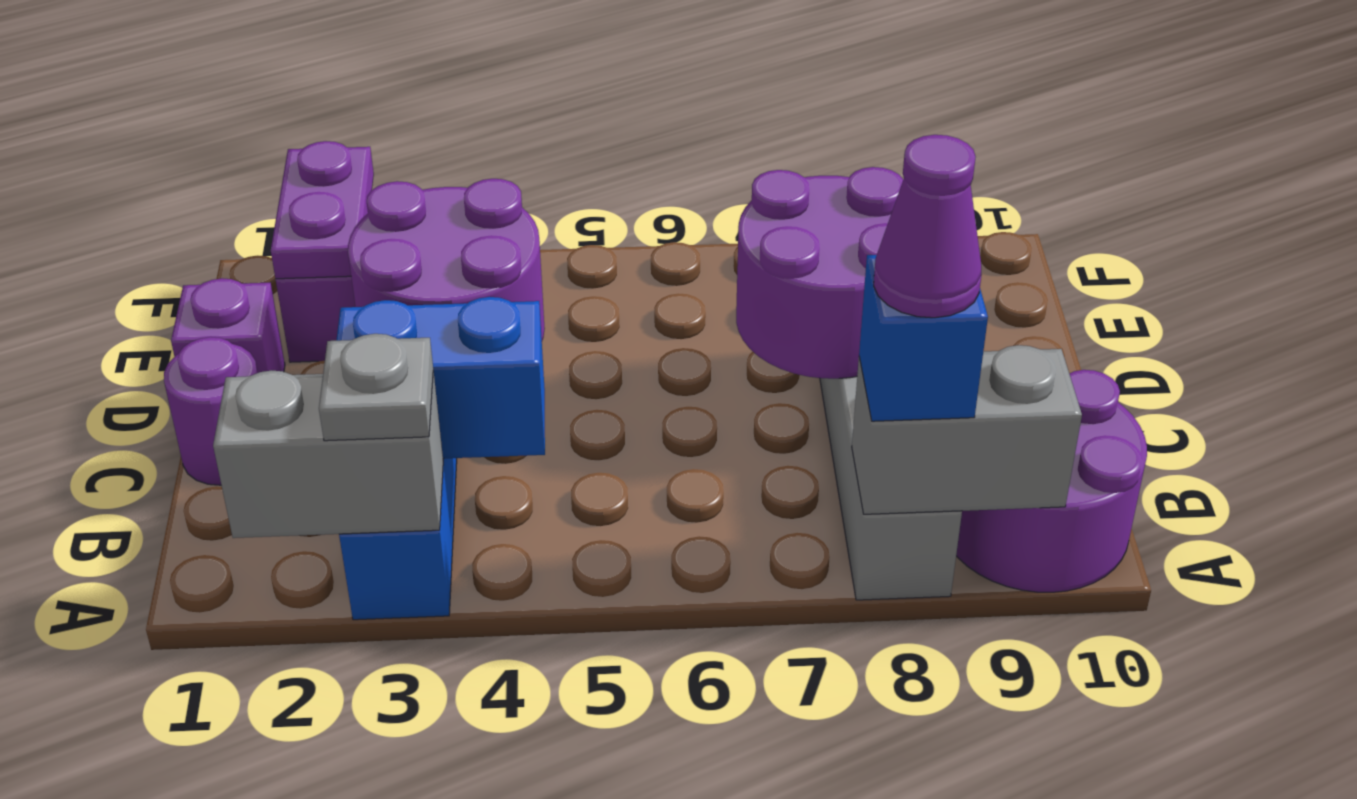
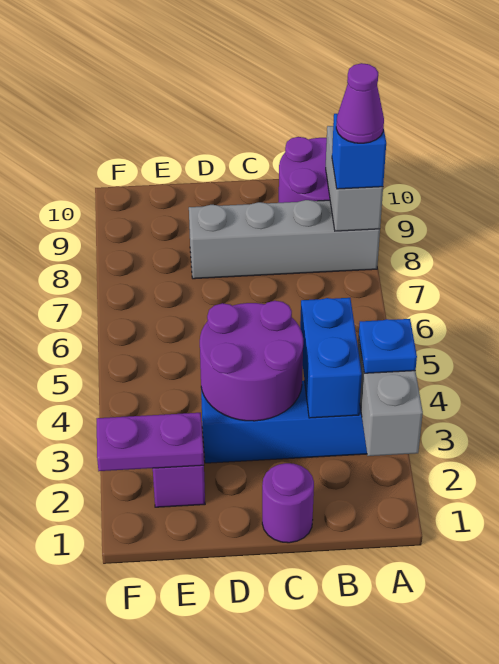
grey plate A3 level 3 -> blue plate A3 level 3
purple round brick C7:D8 level 2 -> none
purple brick D1 level 1 -> none

